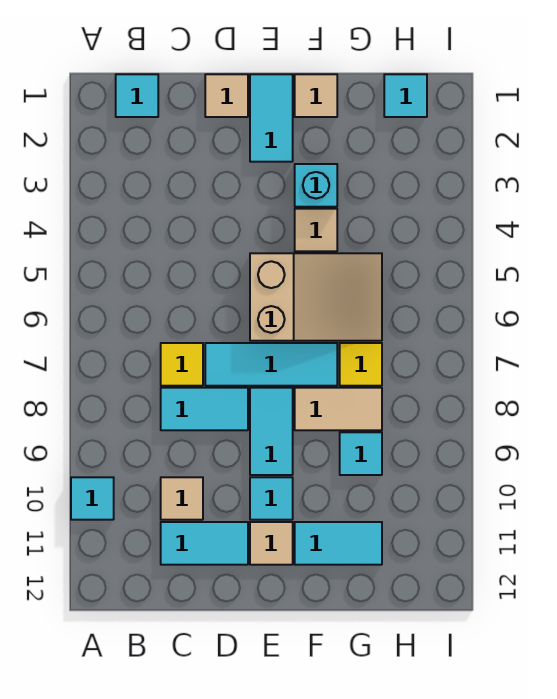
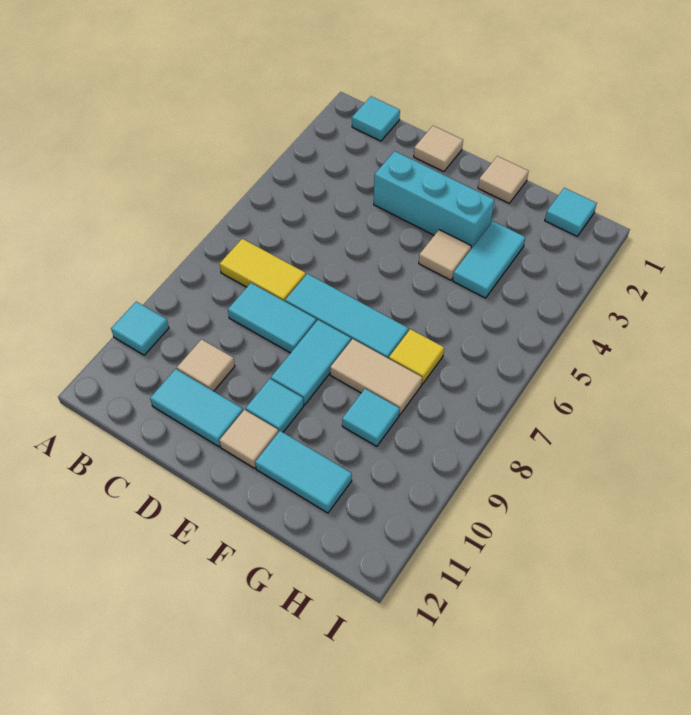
yellow tile C7 level 1 -> yellow tile B7:C7 level 1
cyan tile E1:E2 level 1 -> cyan tile G3:G4 level 1
tan slope E5:G6 level 1 top E -> none
cyan brick F3 level 1 -> cyan brick D3:F3 level 1

